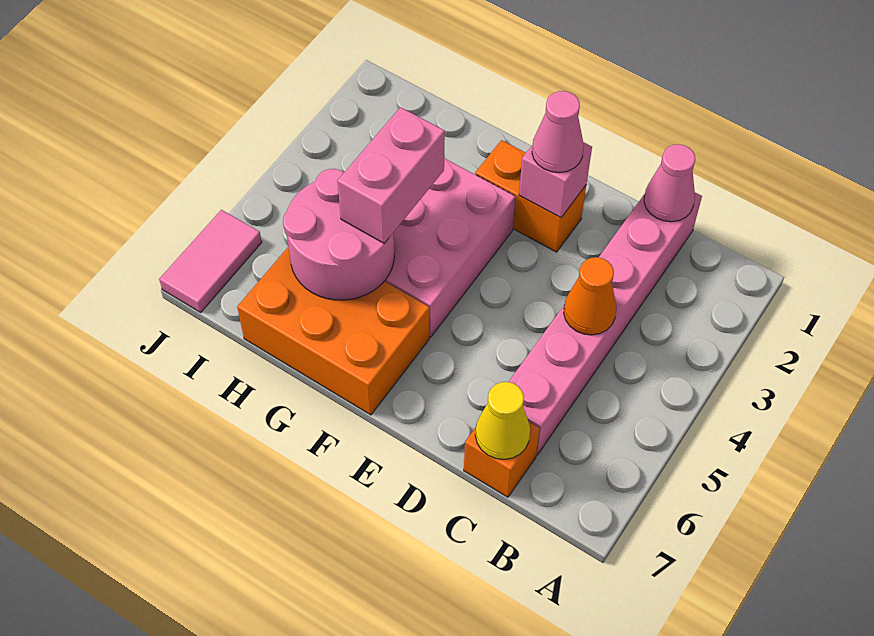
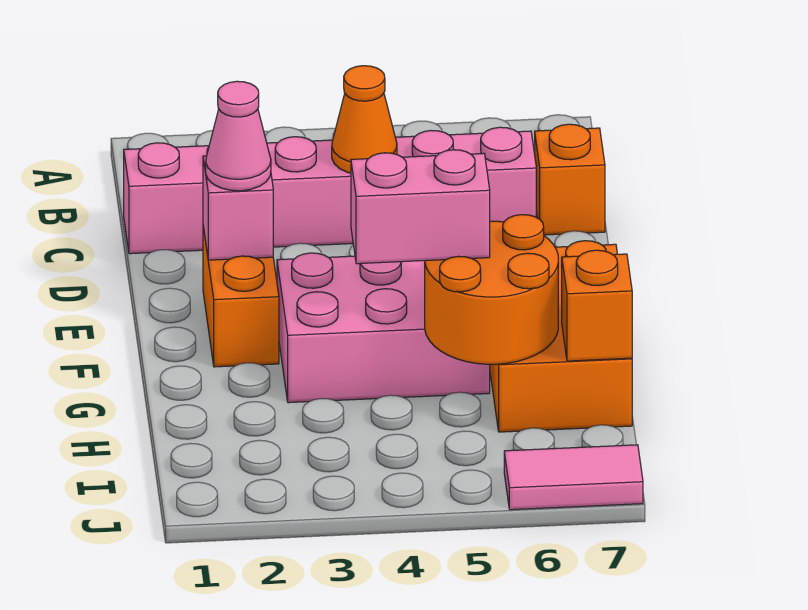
pink cone C1 level 2 -> none
yellow cone C7 level 2 -> none
pink round brick G5:H6 level 2 -> orange round brick G5:H6 level 2
none -> orange brick H7 level 2

